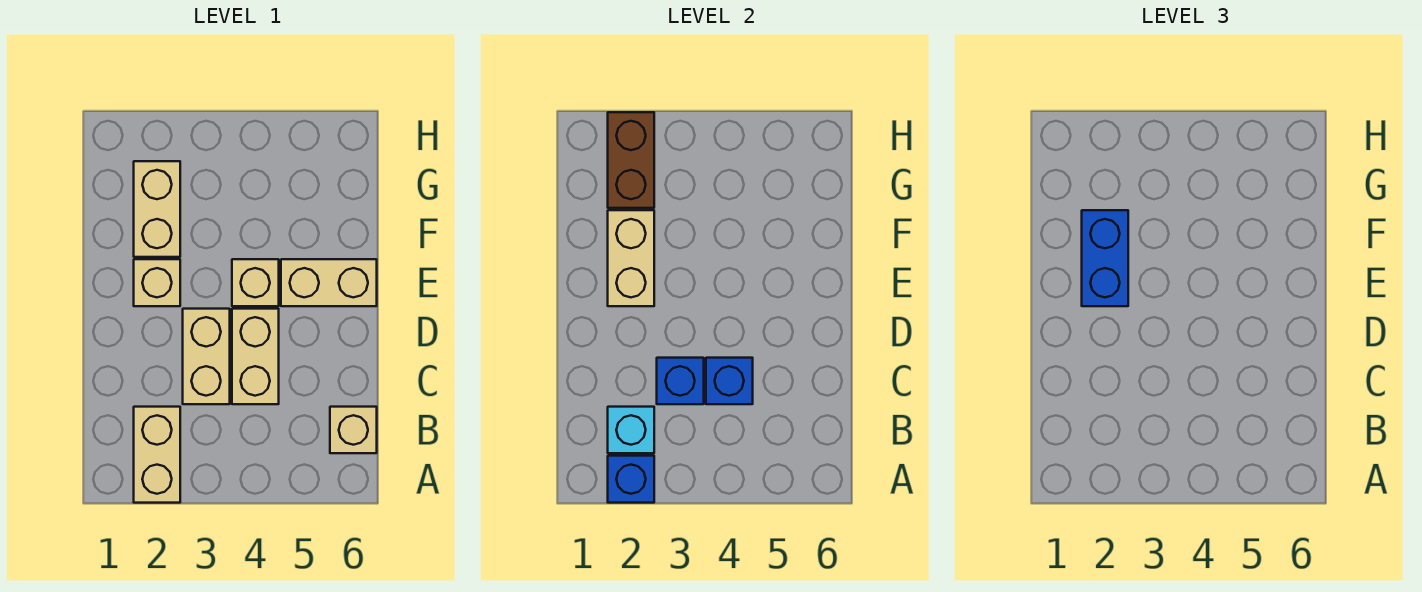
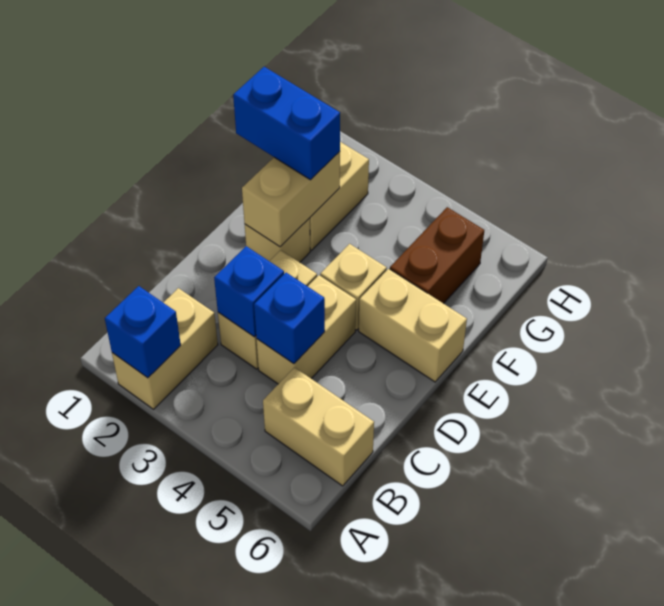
cyan brick B2 level 2 -> none
tan brick B6 level 1 -> tan brick B5:B6 level 1
blue brick E2:F2 level 3 -> blue brick F1:F2 level 3
brown brick G2:H2 level 2 -> brown brick F5:G5 level 1

